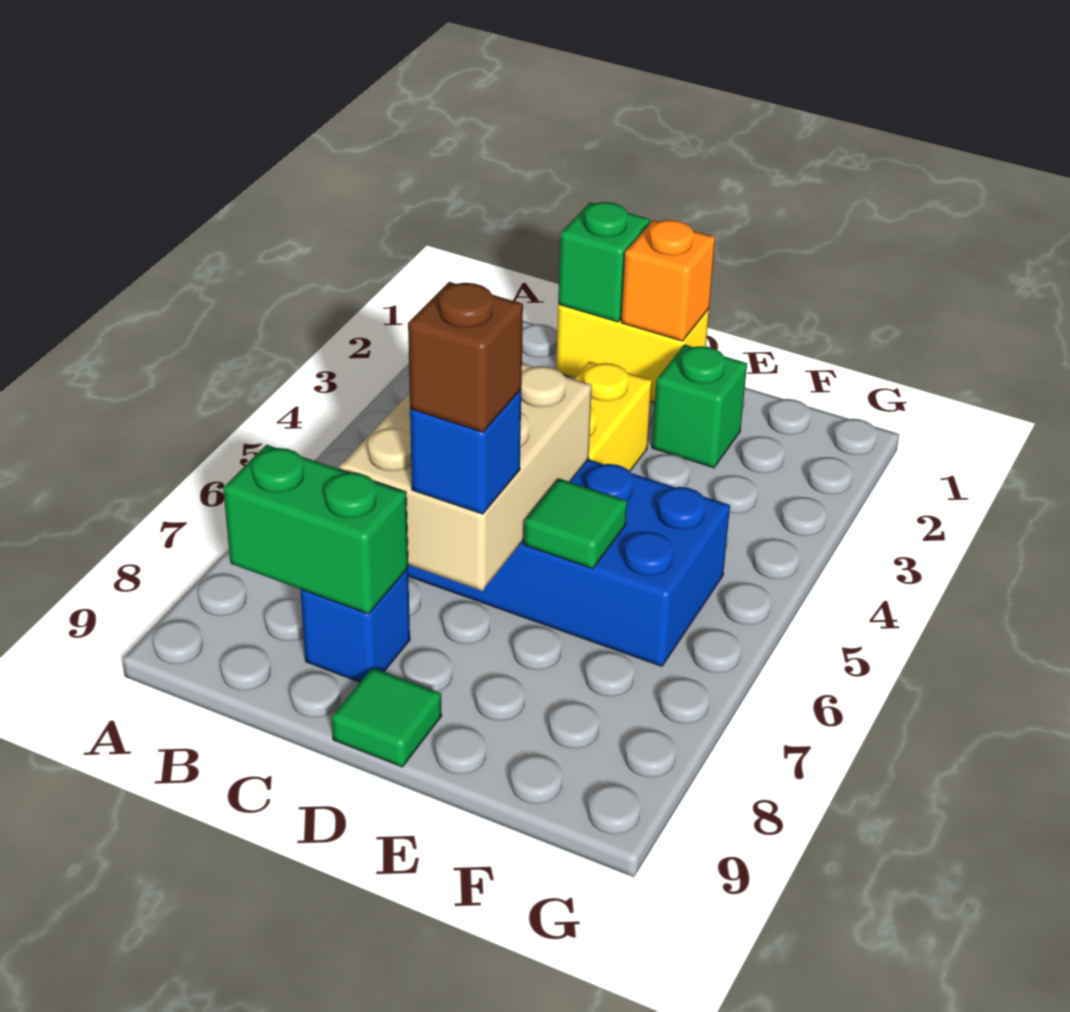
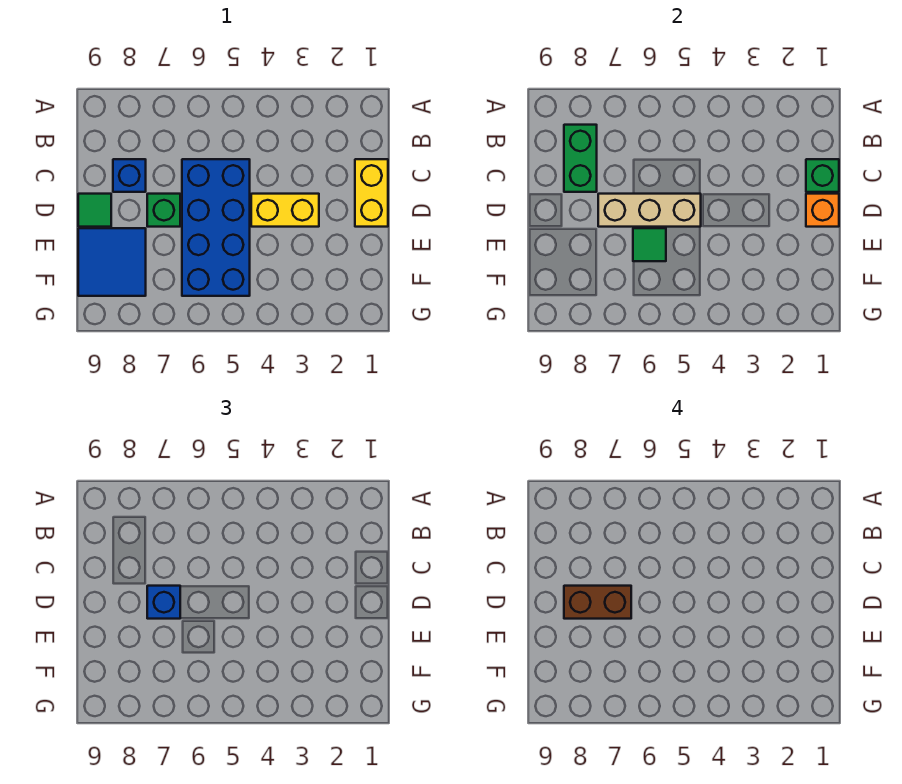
tan brick C5:D7 level 2 -> tan brick D5:D7 level 2
brown brick D7 level 4 -> brown brick D7:D8 level 4
green brick E2 level 1 -> green brick D7 level 1
none -> blue tile E8:F9 level 1

